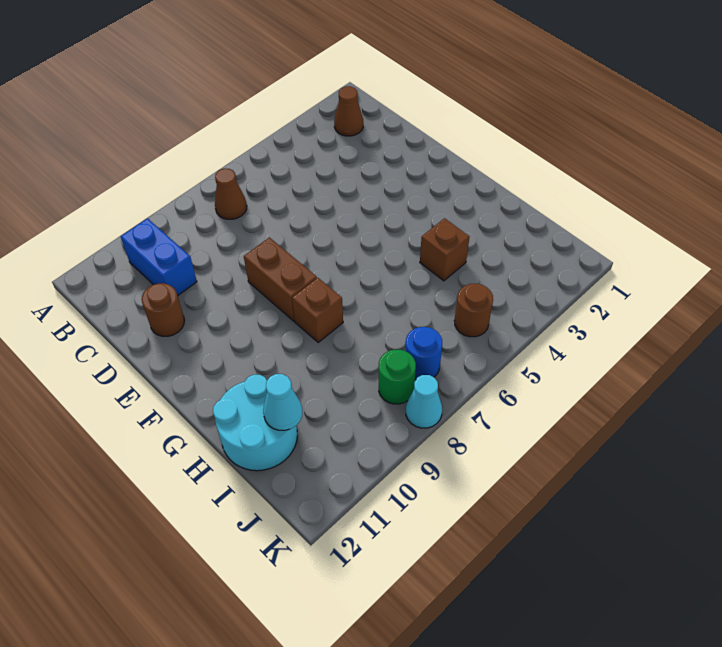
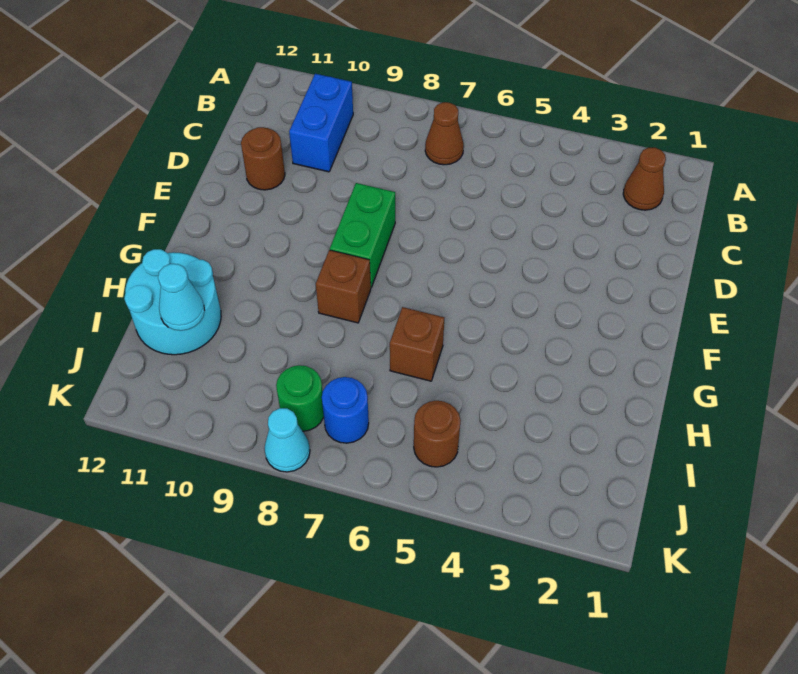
brown brick E8:F8 level 1 -> green brick E8:F8 level 1
brown brick H4 level 1 -> brown brick H6 level 1

